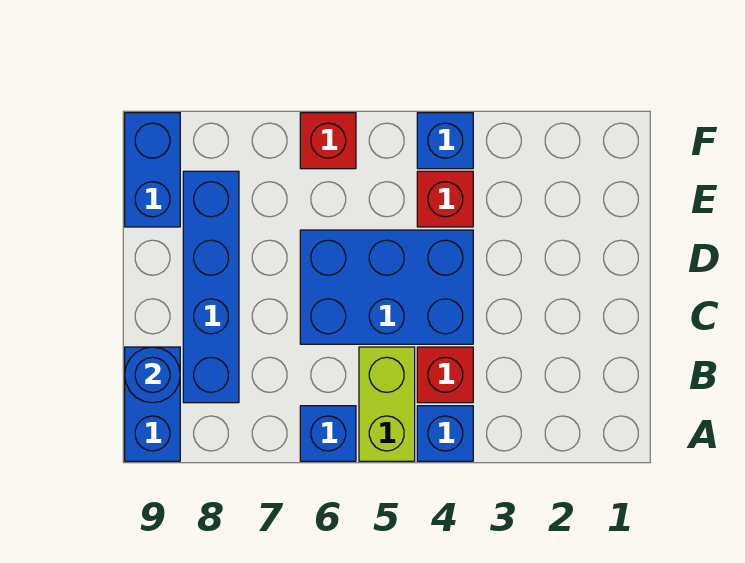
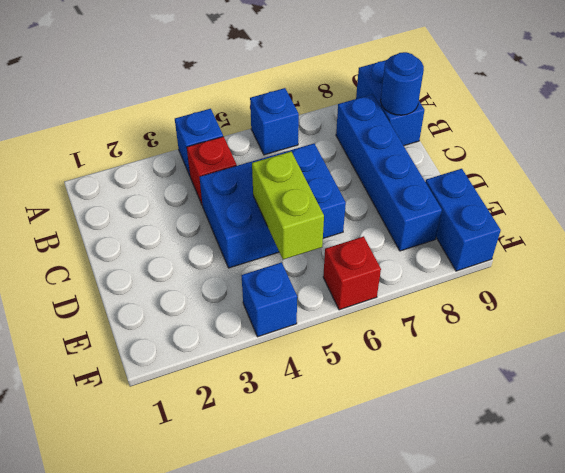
lime brick A5:B5 level 1 -> lime brick D5:E5 level 2
red brick E4 level 1 -> none

